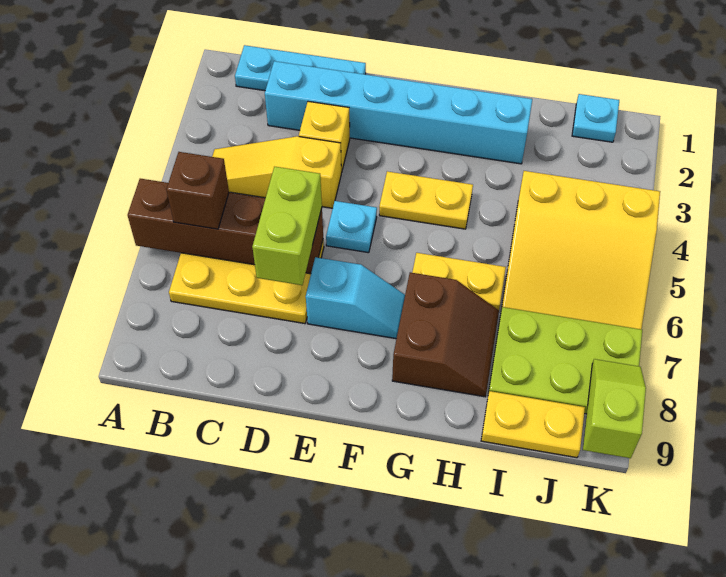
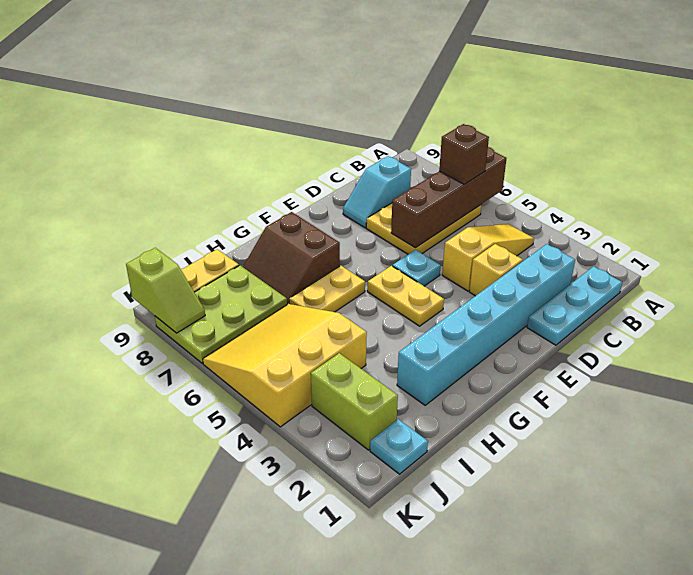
lime brick D6:D7 level 3 -> lime brick J2:J3 level 1
cyan slope E7:F7 level 1 top E -> cyan slope C8:D8 level 1 top C
yellow plate F4:G4 level 1 -> yellow plate F4:F5 level 1

